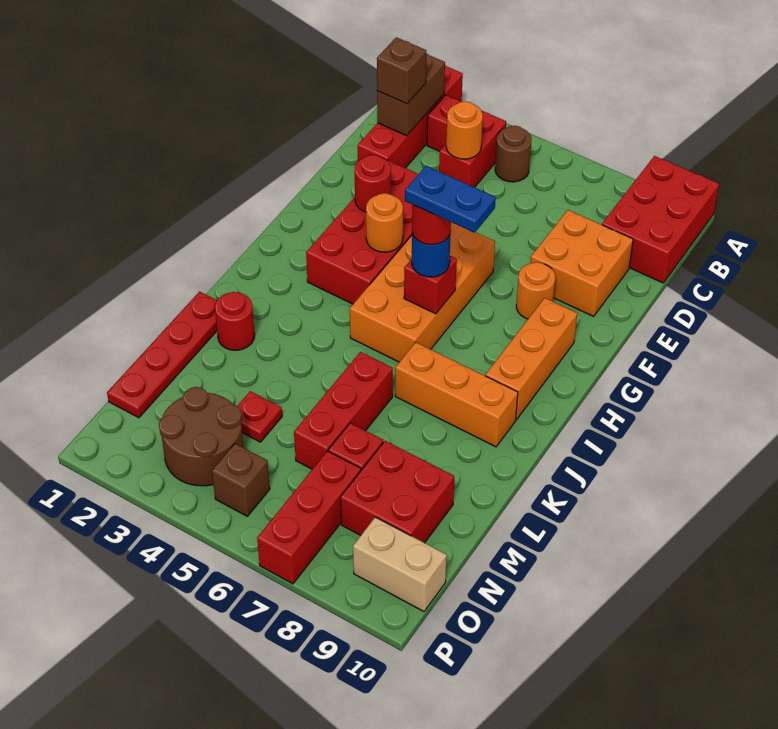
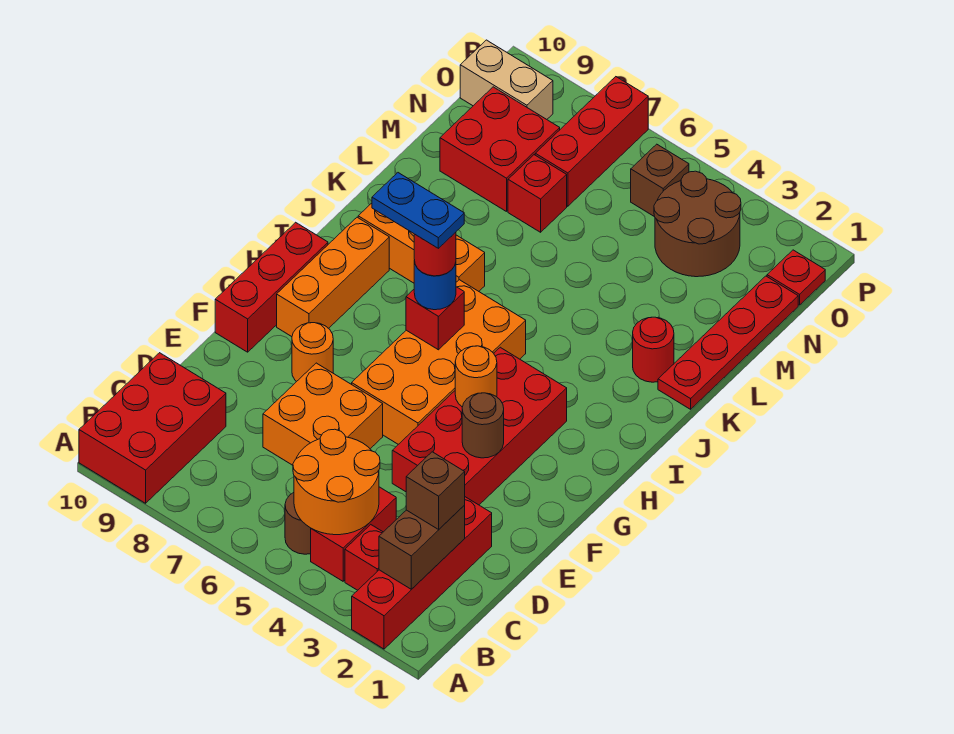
orange round brick C4 level 2 -> orange round brick B4:C5 level 2
orange brick D8:E9 level 1 -> orange brick D6:E7 level 1
red round brick F3 level 2 -> brown round brick F3 level 2
red brick K6:M6 level 1 -> red brick F10:H10 level 1
red plate M4 level 1 -> red plate O1 level 1

